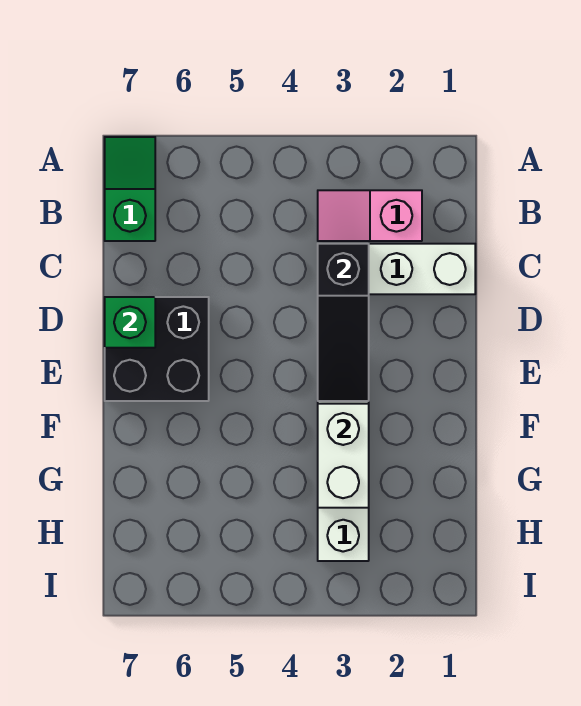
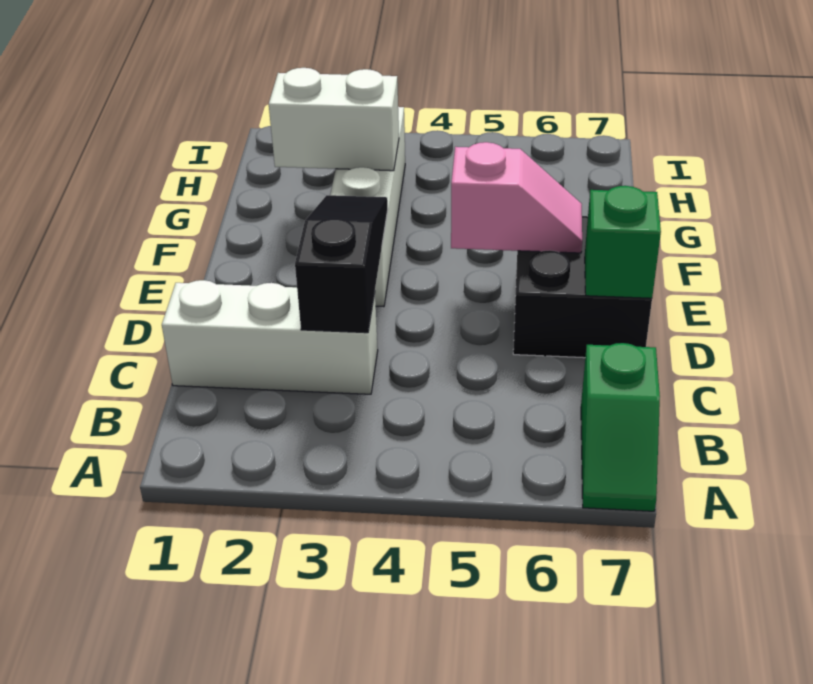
pink slope B2:B3 level 1 top 2 -> pink slope E5:E6 level 2 top 5
white brick F3:G3 level 2 -> white brick G2:G3 level 2

